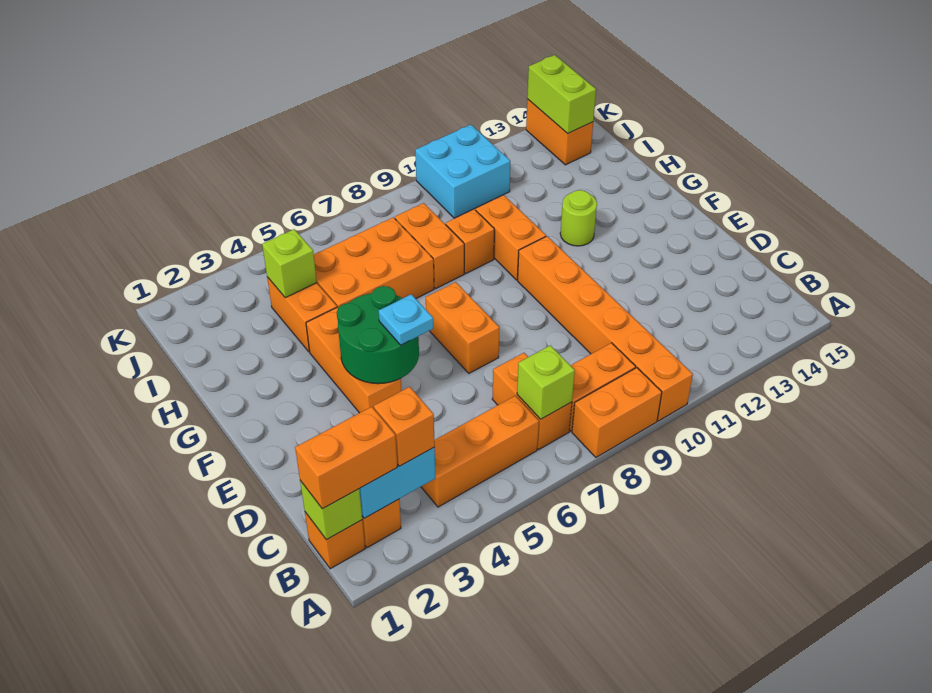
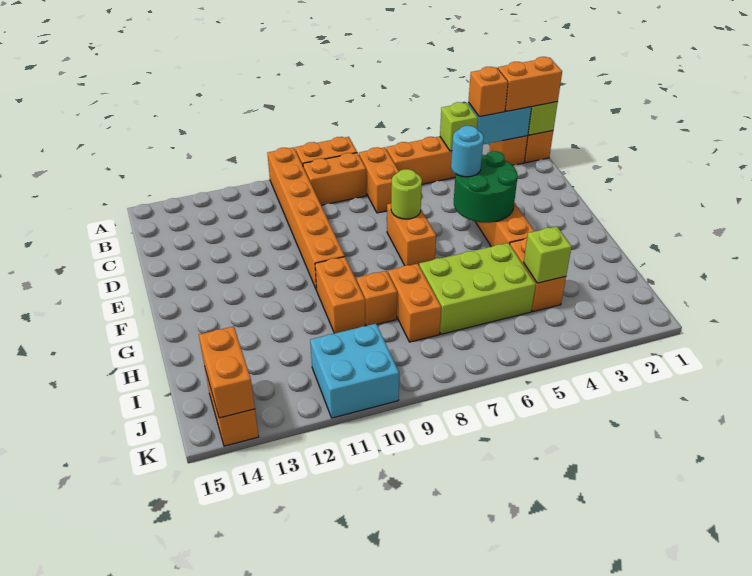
lime brick B7 level 2 -> lime brick B4 level 2
cyan plate E5 level 3 -> cyan round brick E5 level 3
lime round brick G12 level 1 -> lime round brick E7 level 2
orange brick H5:I7 level 1 -> lime brick H5:I7 level 1
lime brick J14:K14 level 2 -> orange brick J14:K14 level 2

